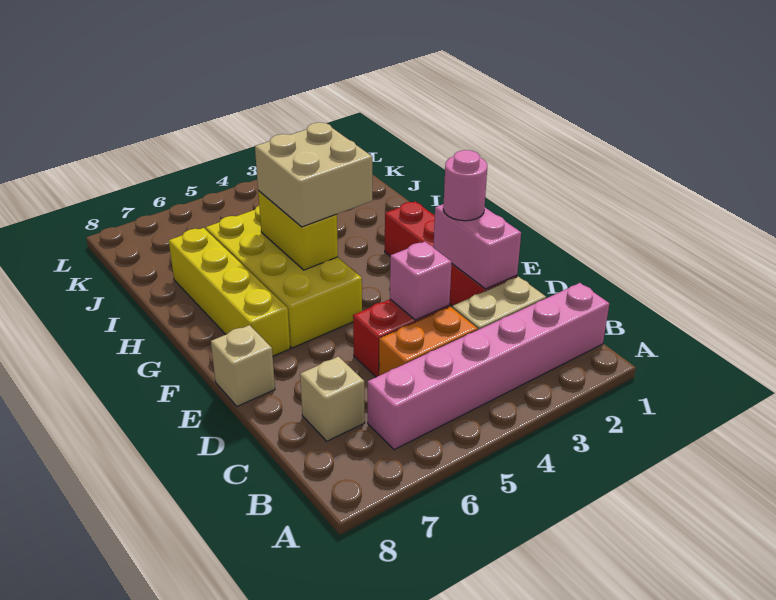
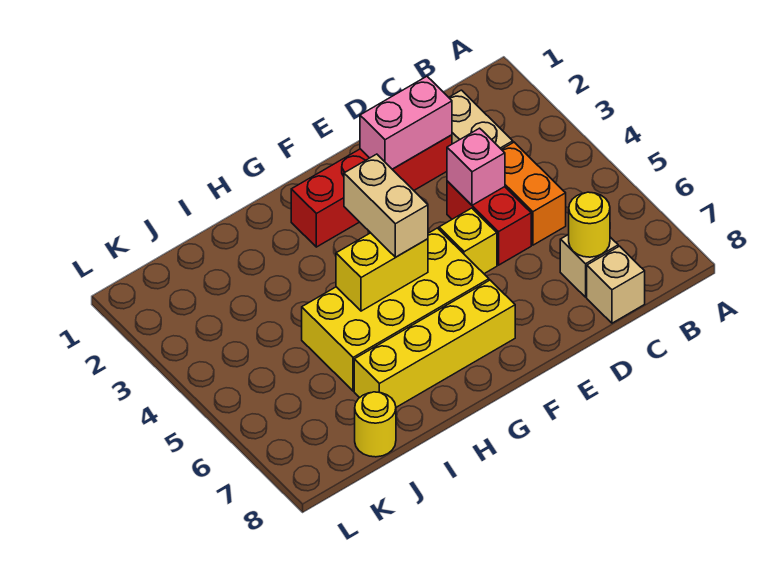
pink brick B1:B6 level 1 -> none
none -> yellow round brick C7 level 2
pink round brick E2 level 3 -> none
none -> yellow brick E5 level 1
tan brick E8 level 1 -> tan brick C8 level 1
tan brick G4:H5 level 3 -> tan brick G4:G5 level 3
none -> yellow round brick J8 level 1

